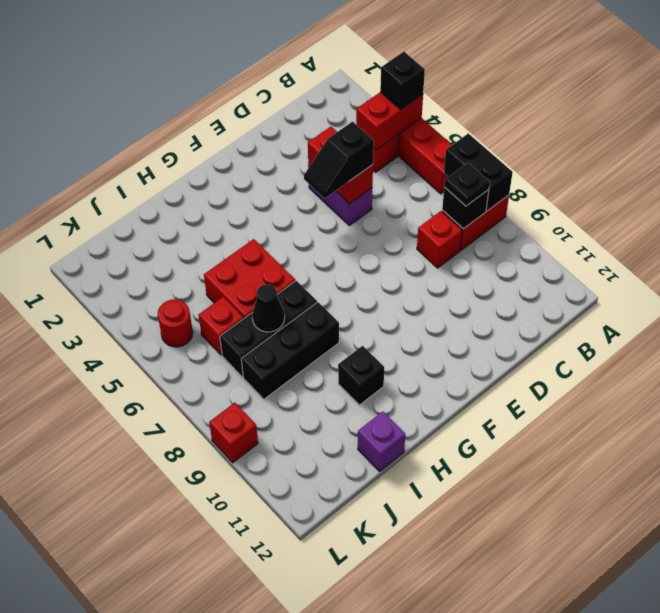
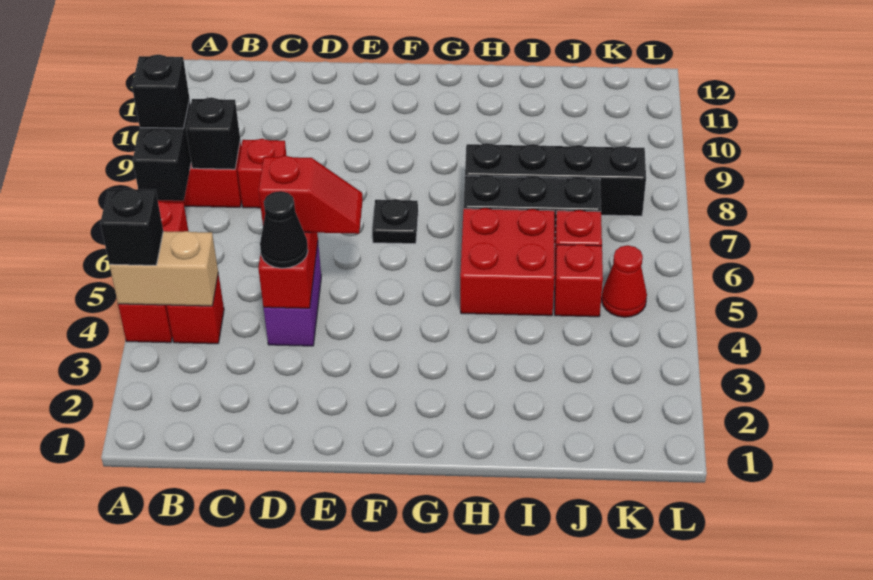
red brick A4:B4 level 2 -> tan brick A4:B4 level 2
black plate B8 level 3 -> black plate F7 level 1
black slope D5:E5 level 3 top D -> red slope D5:E5 level 3 top D
black brick H8:J8 level 1 -> black brick H8:K8 level 1
black brick H10 level 1 -> black brick A8 level 3
black cone I7 level 2 -> black cone D4 level 3
purple brick I12 level 1 -> none
red round brick K5 level 1 -> red cone K5 level 1
red brick L9 level 1 -> red brick J5 level 1

